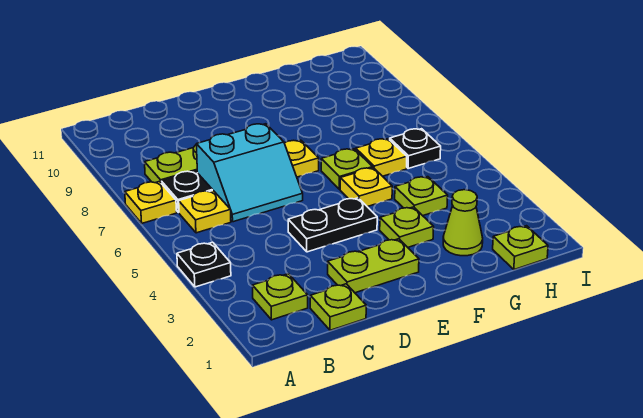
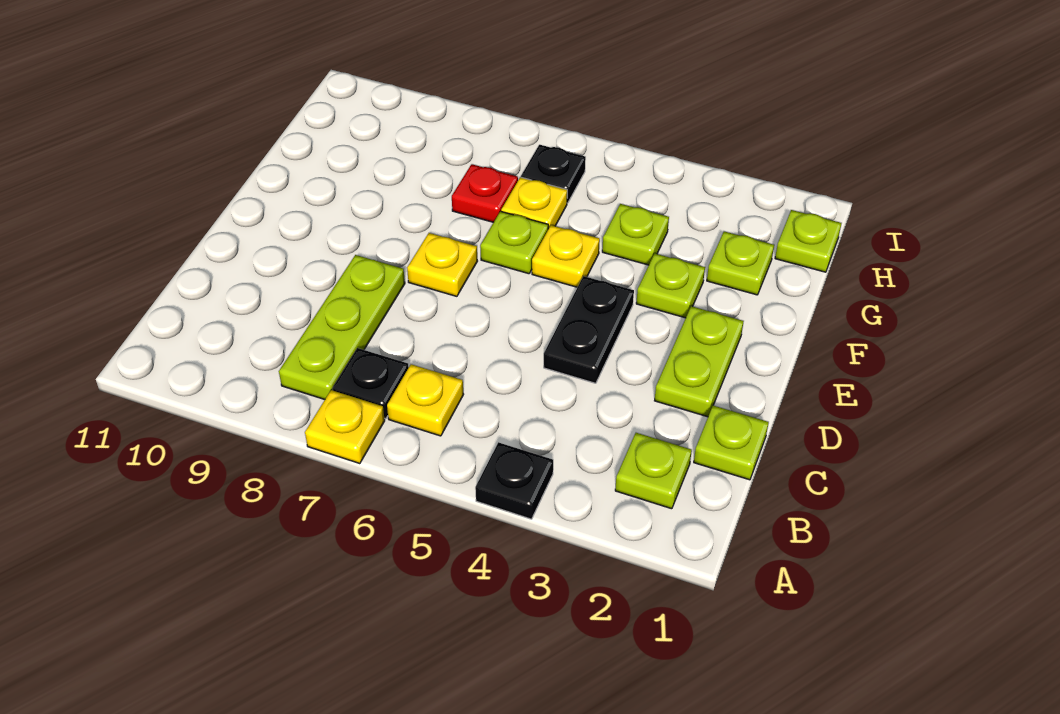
cyan slope C6:D7 level 1 top 7 -> none
lime cone G2 level 1 -> lime plate G2 level 1
none -> red plate G7 level 1

